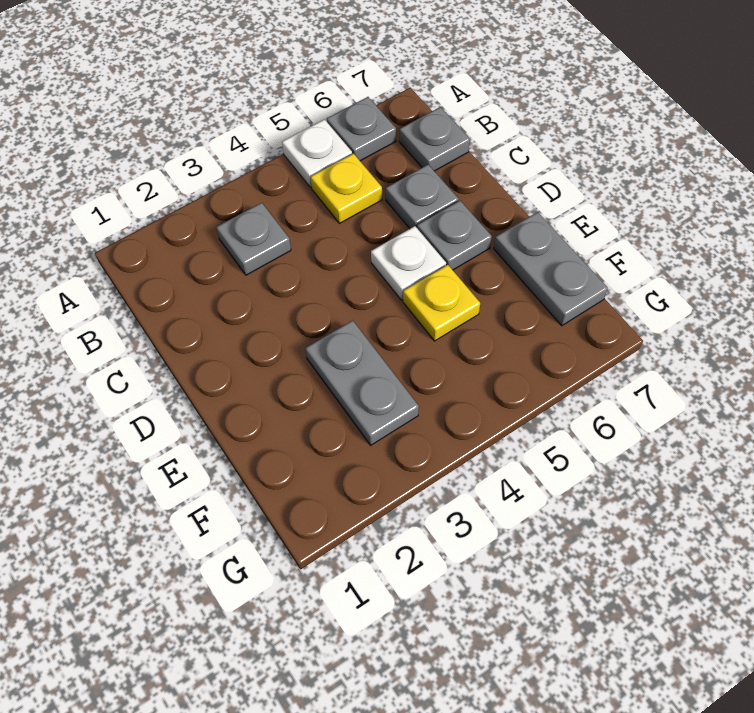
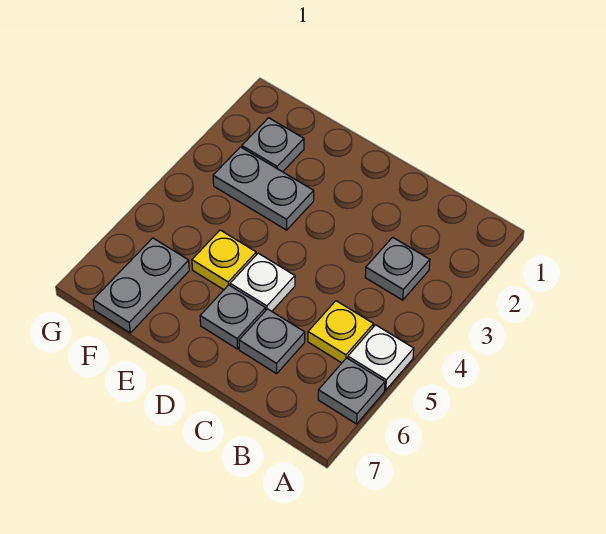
grey plate B7 level 1 -> grey plate F2 level 1
grey plate E7:F7 level 1 -> grey plate F6:F7 level 1

